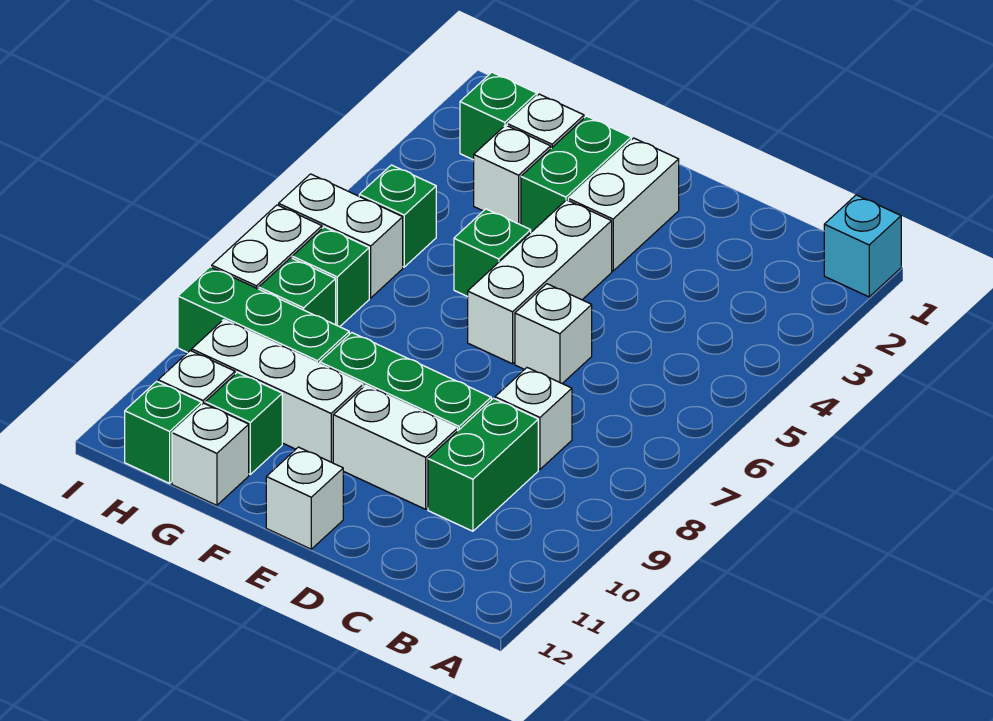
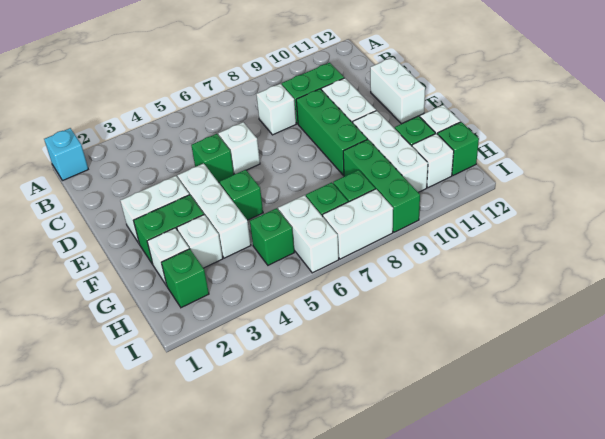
none -> green brick D5 level 1
white brick E4:E6 level 1 -> white brick E4:G4 level 1
white brick E12 level 1 -> white brick D12:E12 level 1

